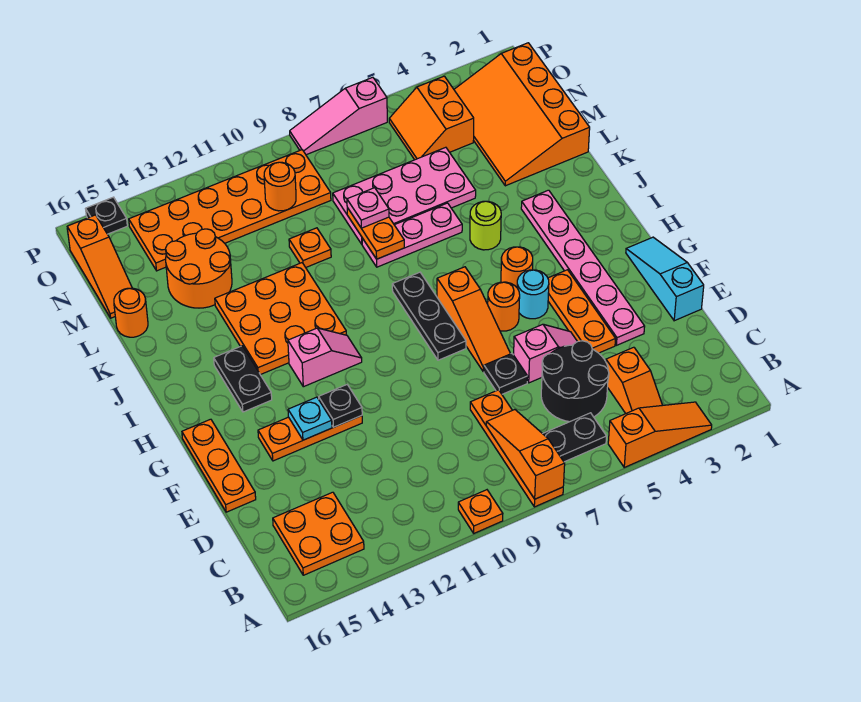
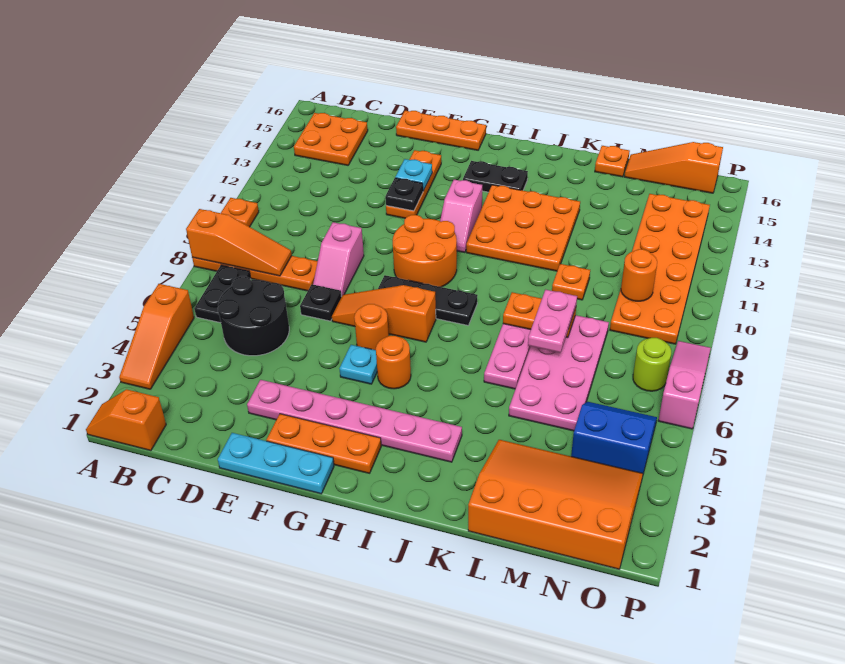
orange slope B4:C4 level 1 top C -> orange slope A1:B1 level 1 top B
cyan slope E1:G1 level 1 top E -> cyan plate E1:G1 level 1
orange plate E4:G4 level 1 -> orange plate F2:H2 level 1
pink slope E5:E6 level 1 top 6 -> pink slope E8:E9 level 1 top 9
cyan round brick G5 level 1 -> cyan plate G5 level 1
lime round brick J5 level 1 -> lime round brick O7 level 1
pink plate L8 level 3 -> pink plate L7:L8 level 3
orange round brick L13:M14 level 1 -> orange round brick G9:H10 level 1
orange round brick L16 level 1 -> orange plate L16 level 1
orange slope N4:O5 level 1 top 4 -> blue slope N4:O5 level 1 top 4
black plate P15 level 1 -> none

